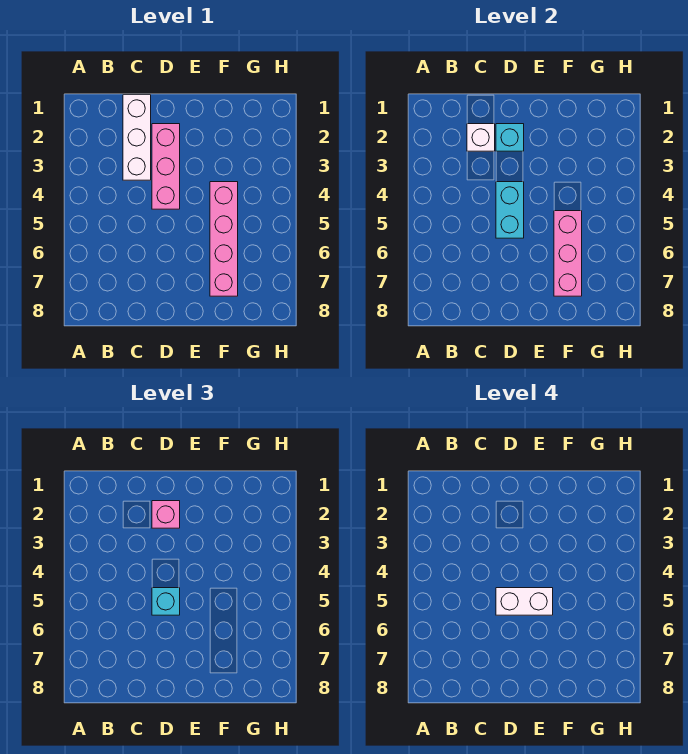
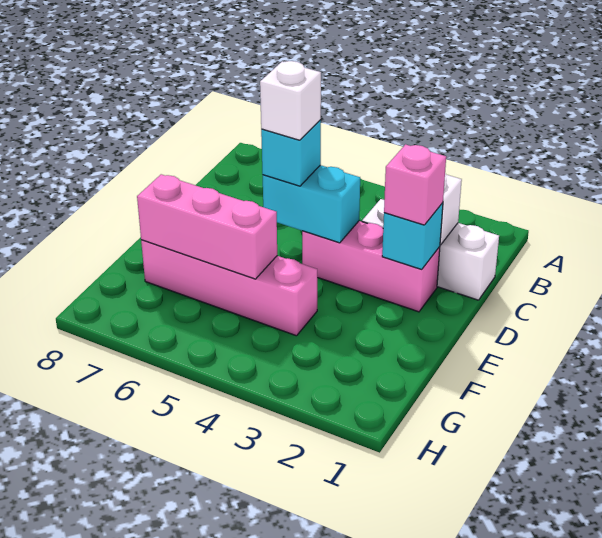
white brick D5:E5 level 4 -> white brick D5 level 4

